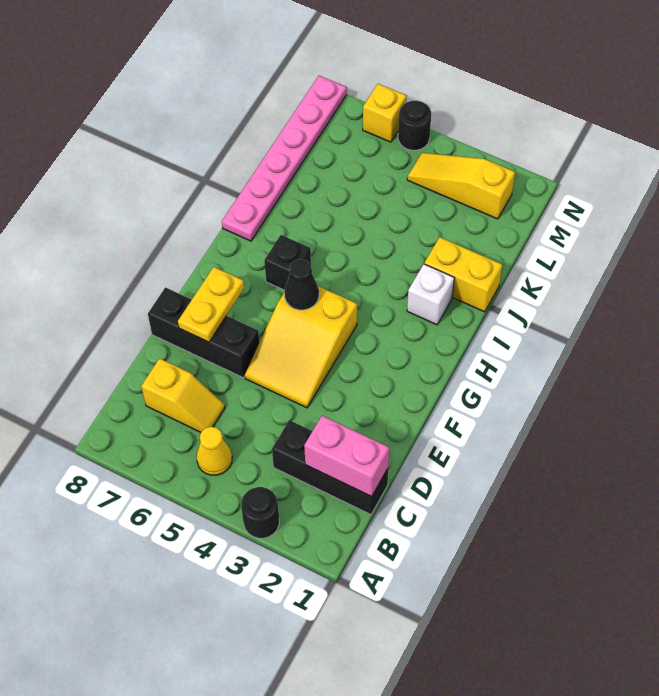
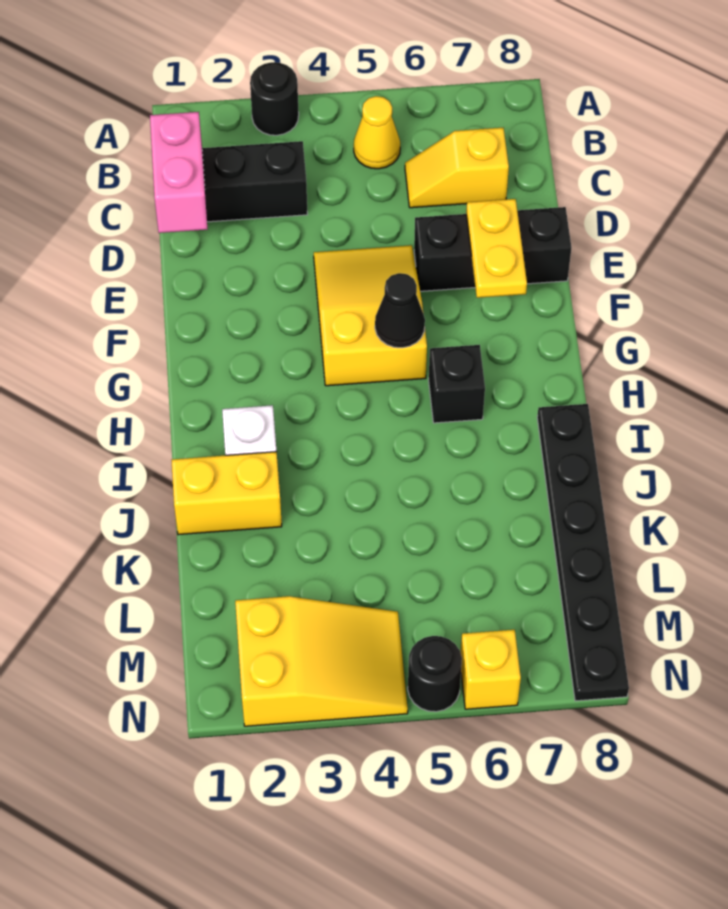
pink brick C1:C2 level 2 -> pink brick C1:D1 level 2
pink plate I8:N8 level 1 -> black plate I8:N8 level 1
yellow slope M2:M4 level 1 top 2 -> yellow slope M2:N4 level 1 top 2

